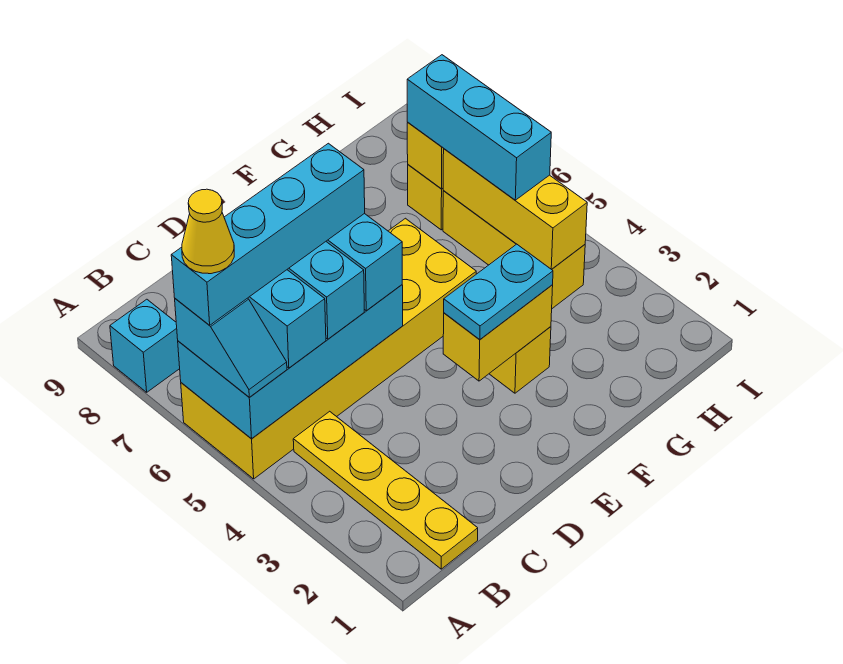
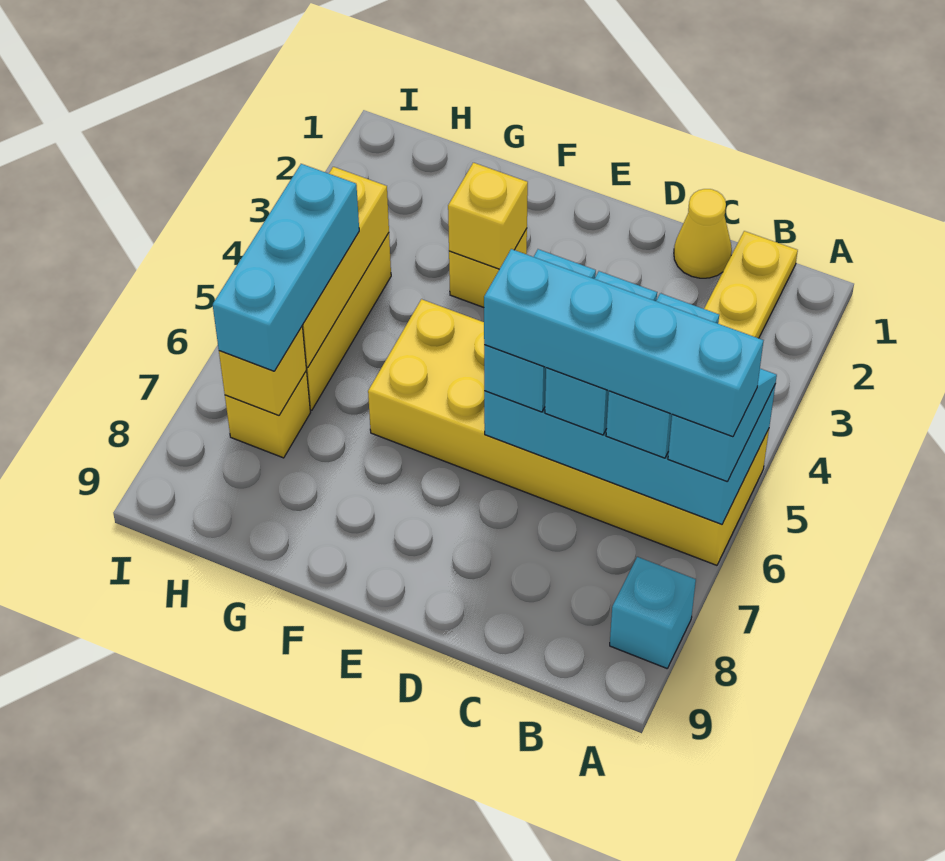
yellow cone A6 level 5 -> yellow cone C1 level 1
yellow brick E3:F3 level 2 -> yellow brick F3 level 2
cyan plate E3:F3 level 3 -> none

